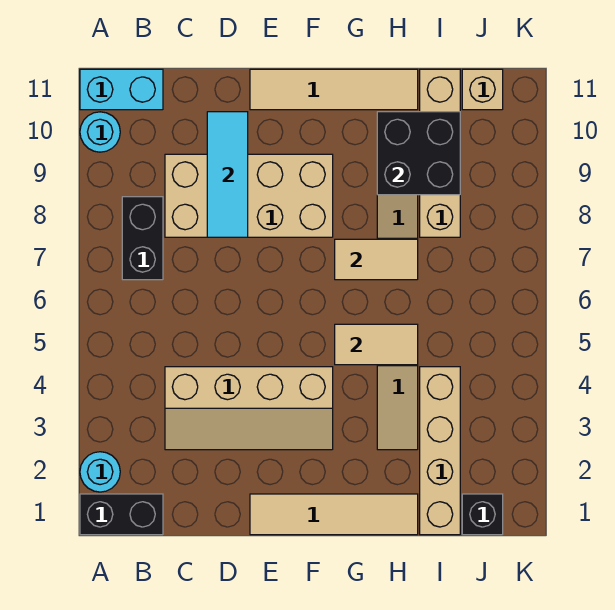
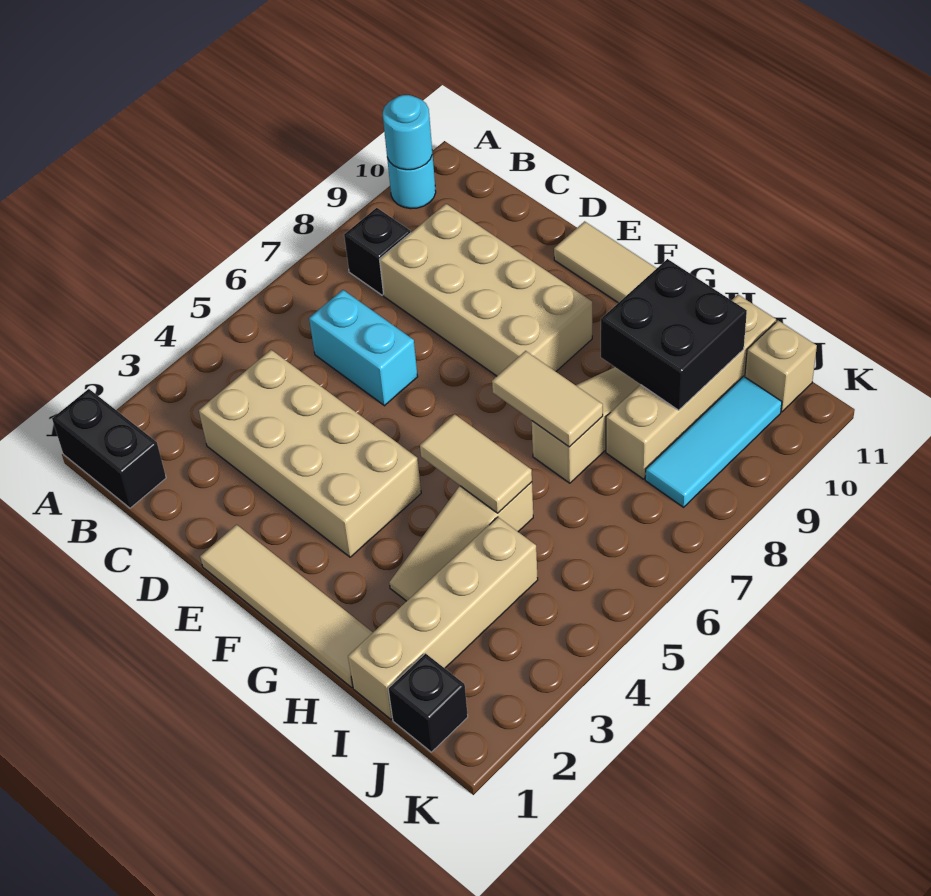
cyan round brick A2 level 1 -> cyan round brick A10 level 2
cyan brick A11:B11 level 1 -> cyan brick C6:D6 level 1
black brick B7:B8 level 1 -> black brick B8 level 1
tan slope C3:F4 level 1 top 4 -> tan brick C3:F4 level 1
cyan tile D8:D10 level 2 -> cyan tile J8:J10 level 1

